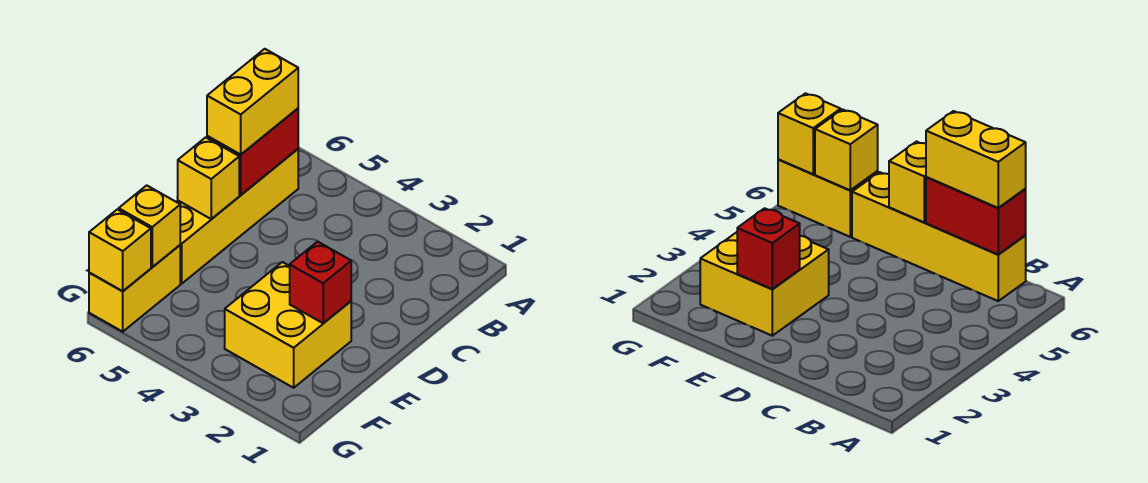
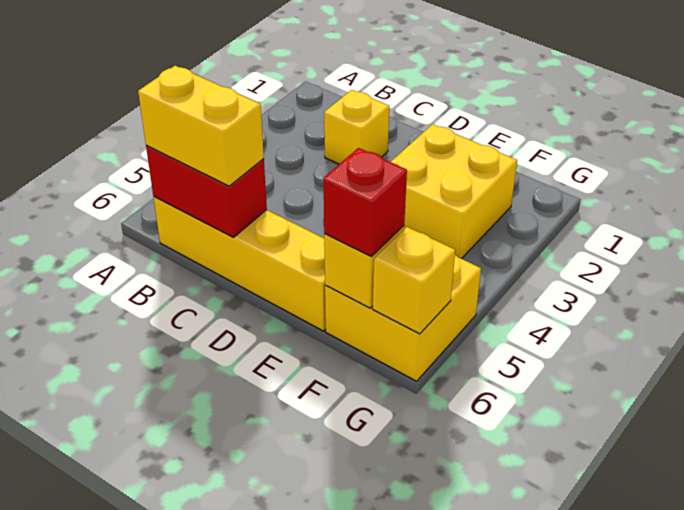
yellow brick D6 level 2 -> yellow brick C2 level 1
red brick E2 level 2 -> red brick F6 level 3
yellow brick F6:G6 level 1 -> yellow brick F5:G6 level 1

